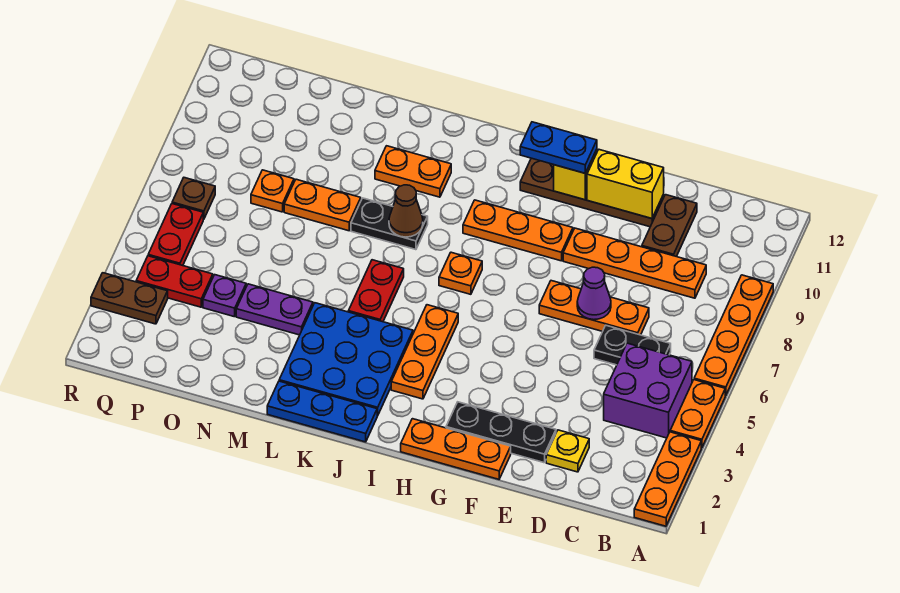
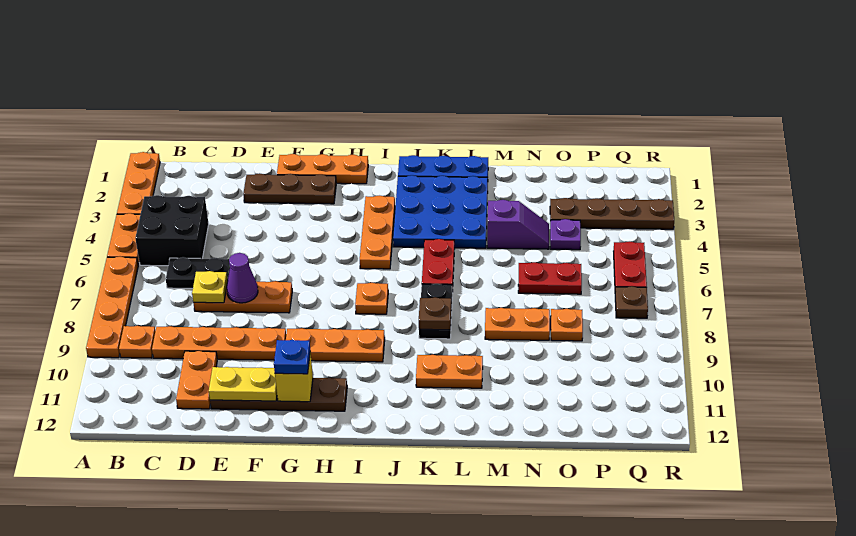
purple brick B4:C5 level 1 -> black brick B4:C5 level 1
none -> orange plate B9 level 1
yellow plate D2 level 1 -> yellow plate D7 level 2
brown plate D10:D11 level 1 -> orange plate D10:D11 level 1
black plate E2:G2 level 1 -> brown plate E2:G2 level 1
yellow brick E11:F11 level 2 -> yellow plate E11:F11 level 2
blue plate G11:H11 level 3 -> blue plate G11 level 3
black plate K8:L8 level 1 -> black plate K7:K8 level 1
brown cone K8 level 2 -> brown plate K8 level 2
purple plate M4:N4 level 1 -> purple slope M4:N4 level 1 top M
red plate P4:Q4 level 1 -> red plate N6:O6 level 1
brown plate Q3:R3 level 1 -> brown plate O3:R3 level 1

